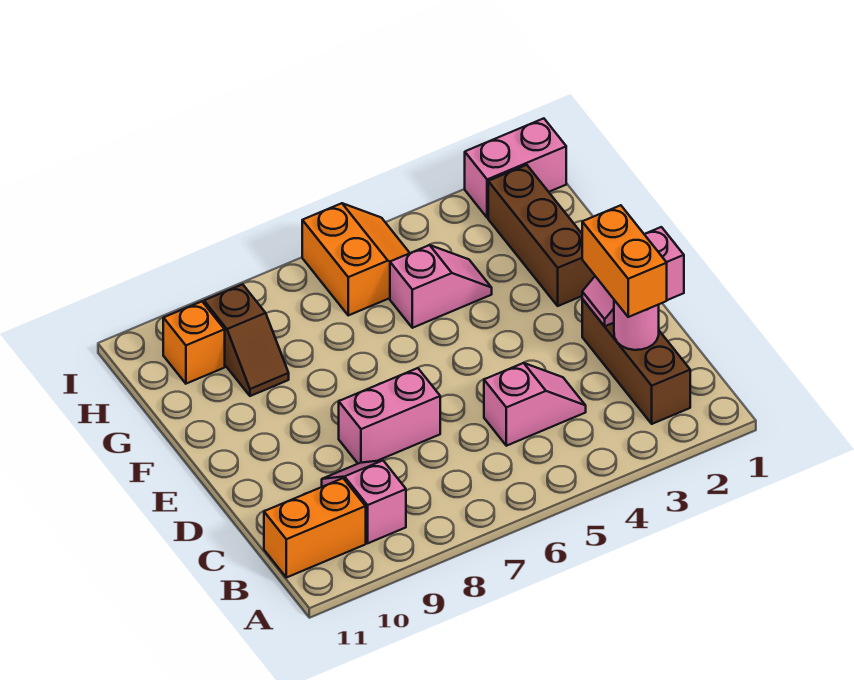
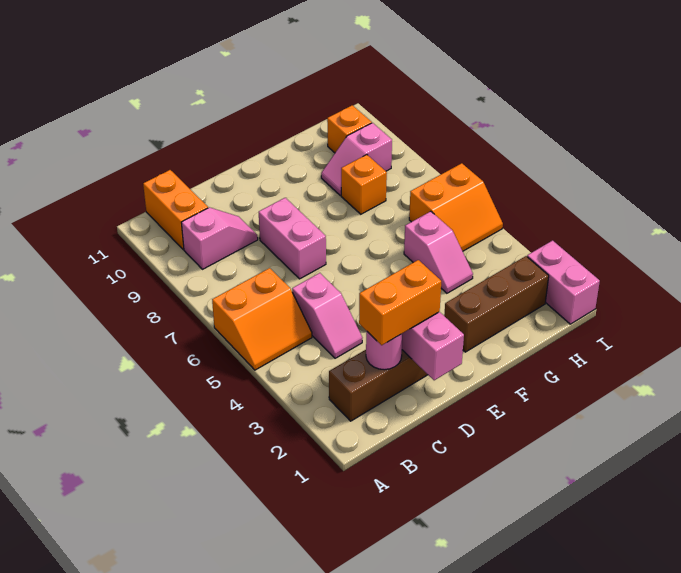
none -> orange slope A5:B6 level 1 top 6
none -> orange brick G8 level 1
brown slope G9:H9 level 1 top H -> pink slope G9:H9 level 1 top H

